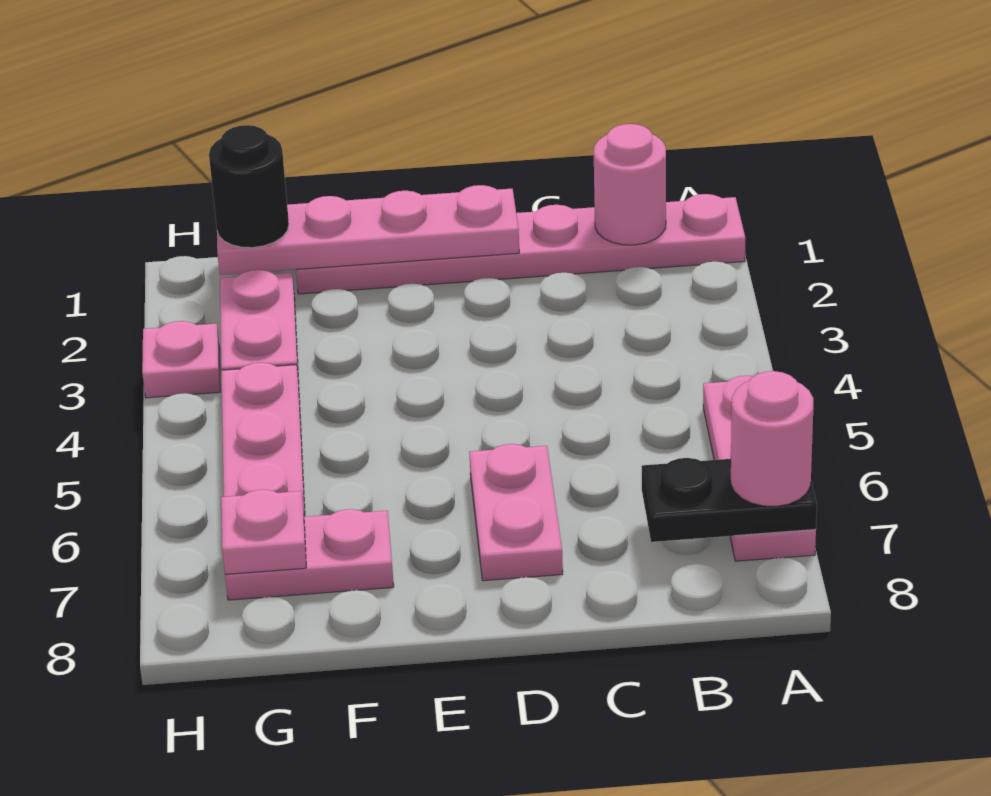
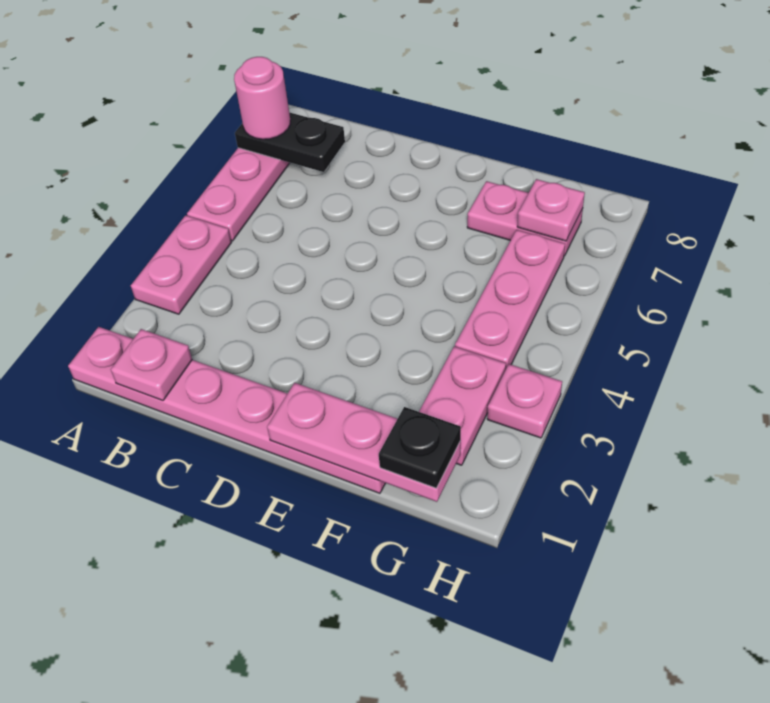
pink round brick B1 level 2 -> pink plate B1 level 2
pink plate D1:G1 level 2 -> pink plate E1:G1 level 2
pink plate D6:D7 level 1 -> pink plate A3:A4 level 1
black round brick G1 level 3 -> black plate G1 level 3

